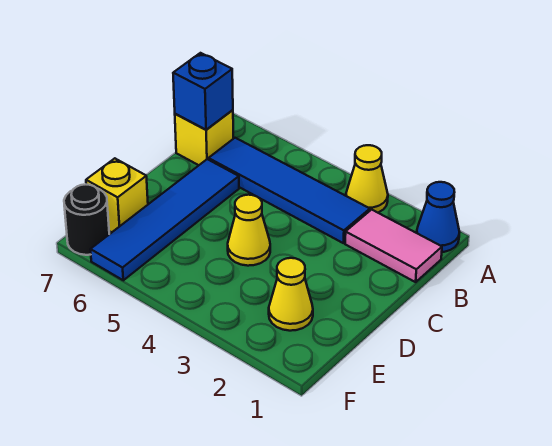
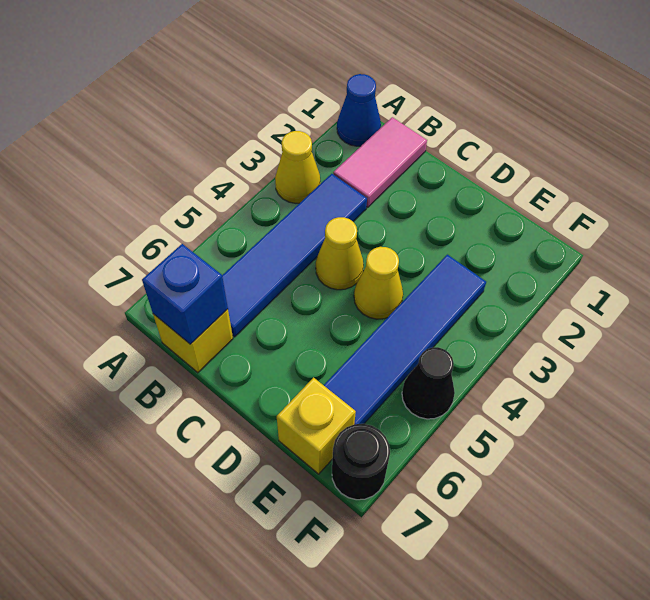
blue tile C6:F6 level 1 -> blue tile E3:E6 level 1
yellow cone E2 level 1 -> yellow cone C4 level 1
none -> black cone F5 level 1

